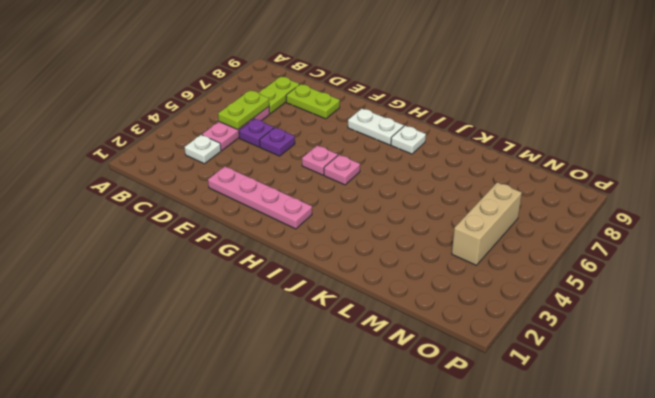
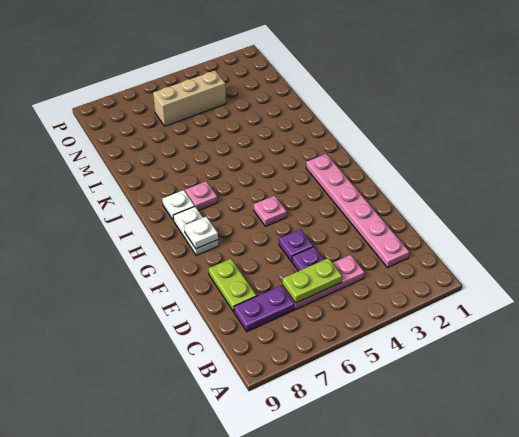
white plate C3 level 1 -> white plate G8 level 2
lime plate C7:C8 level 1 -> purple plate C7:C8 level 1
pink plate E2:H2 level 1 -> pink plate C2:H2 level 1
pink plate H5 level 1 -> pink plate I7 level 1

